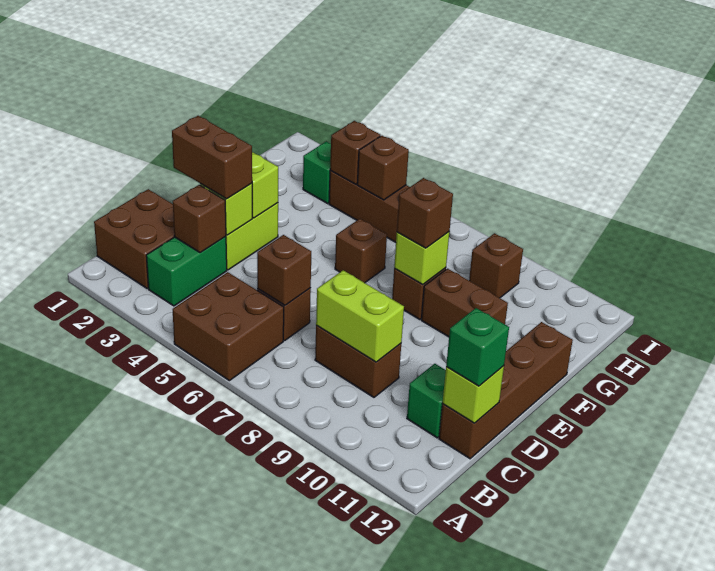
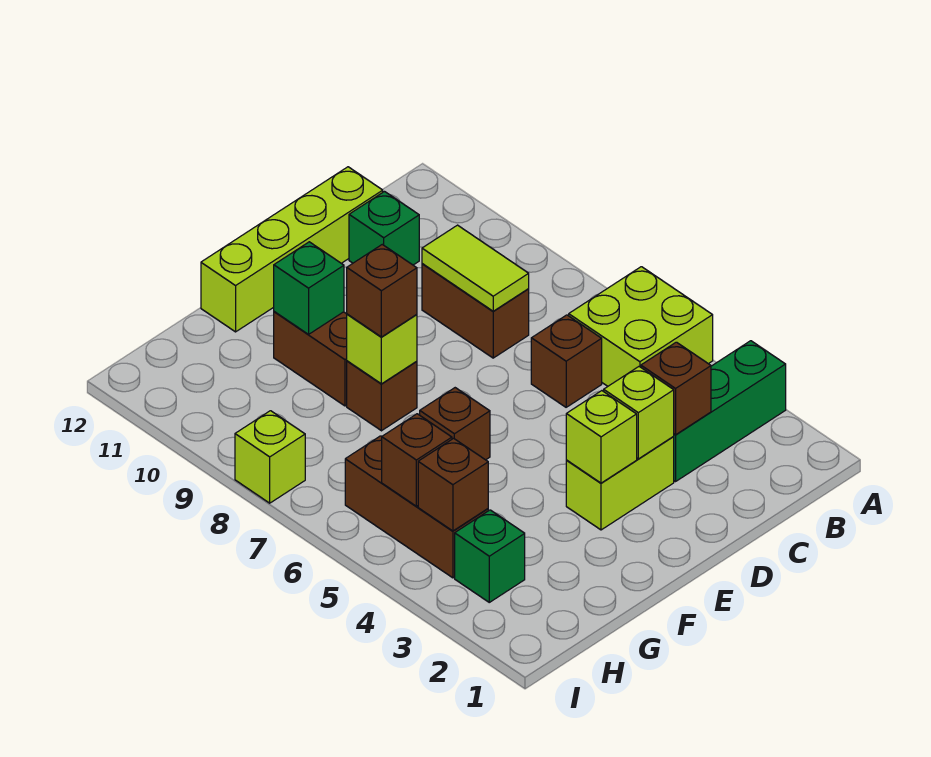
brown brick A5:B6 level 1 -> lime brick A5:B6 level 1
brown brick B1:C2 level 1 -> none
green brick B3:C3 level 1 -> green brick A3:C3 level 1
brown brick C6 level 2 -> none
lime brick C8:C9 level 2 -> lime tile C8:C9 level 2
brown brick C12:F12 level 1 -> lime brick C12:F12 level 1
lime brick C12 level 2 -> lime brick I8 level 1
green brick C12 level 3 -> green brick F10 level 2
brown brick D2:D3 level 3 -> none
brown brick H9 level 1 -> none

